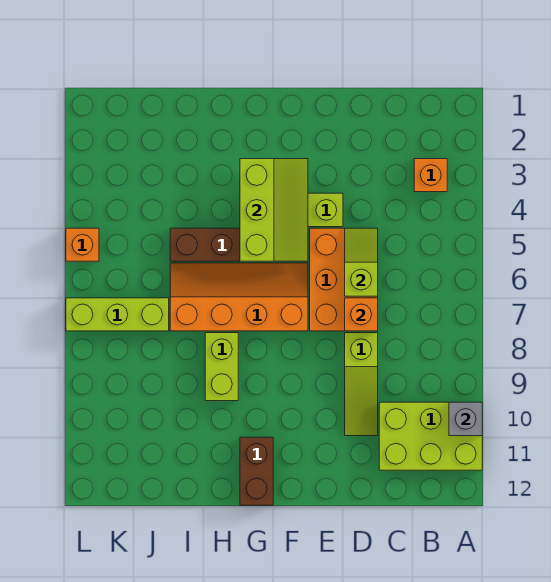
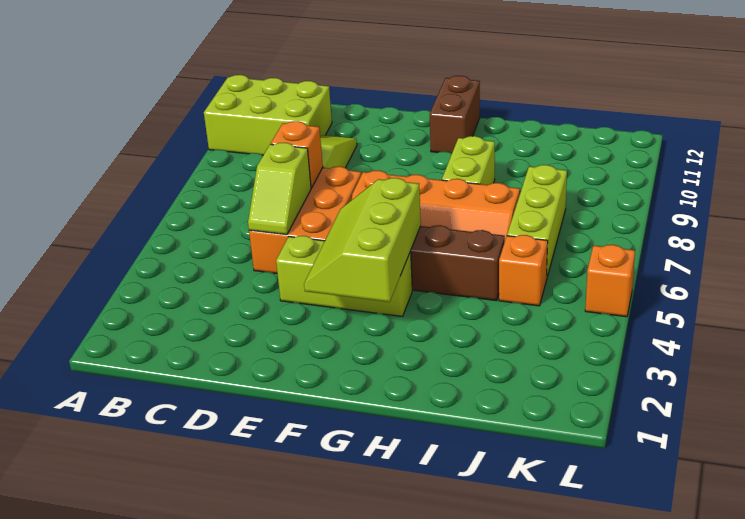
grey brick A10 level 2 -> none
orange brick B3 level 1 -> orange brick J5 level 1
lime brick J7:L7 level 1 -> lime brick J6:J8 level 1

